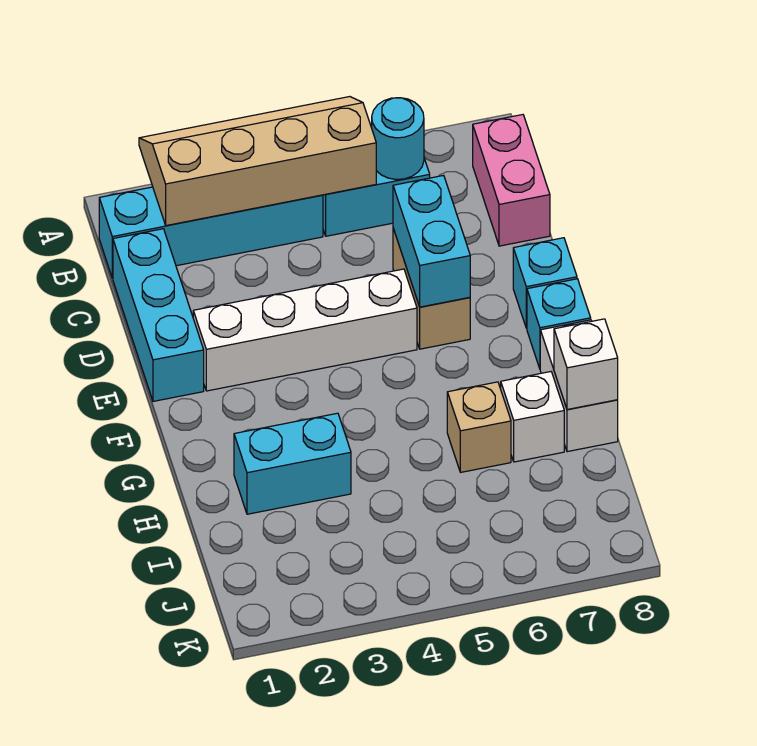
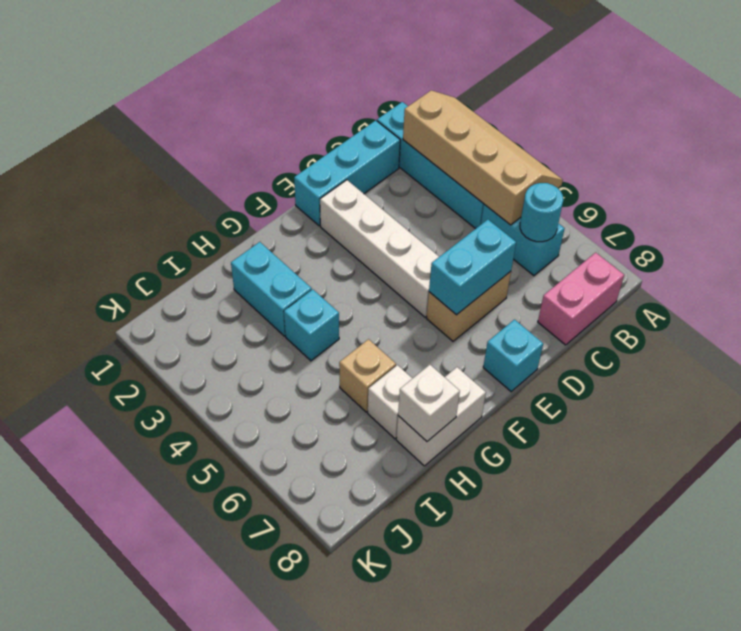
cyan brick F8 level 1 -> cyan brick H4 level 1

